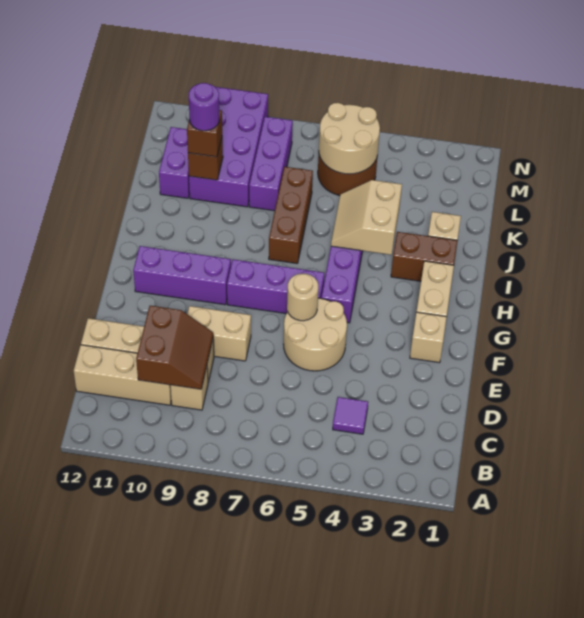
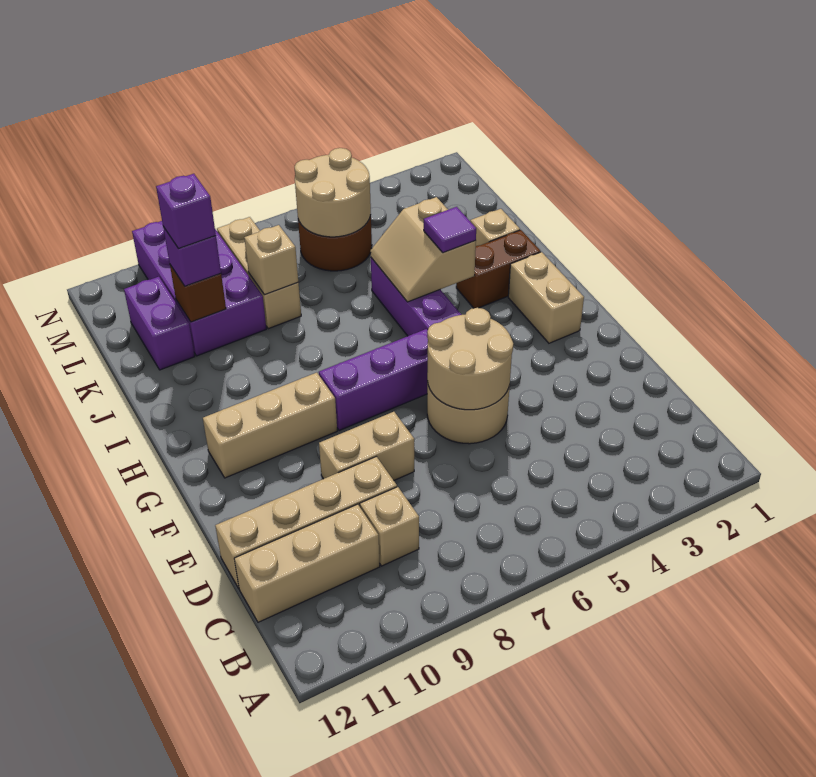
purple tile C4 level 1 -> purple tile I4 level 3
brown slope C9:D10 level 2 top 10 -> none
tan brick F2 level 1 -> tan brick K8 level 2
tan round brick F6 level 2 -> tan round brick E5:F6 level 2
purple brick G9:G11 level 1 -> tan brick G9:G11 level 1
brown brick I7:K7 level 1 -> none
purple brick K8:M8 level 1 -> tan brick K8:M8 level 1
brown brick K10 level 3 -> purple brick K10 level 3
purple round brick K10 level 4 -> purple brick K10 level 4

